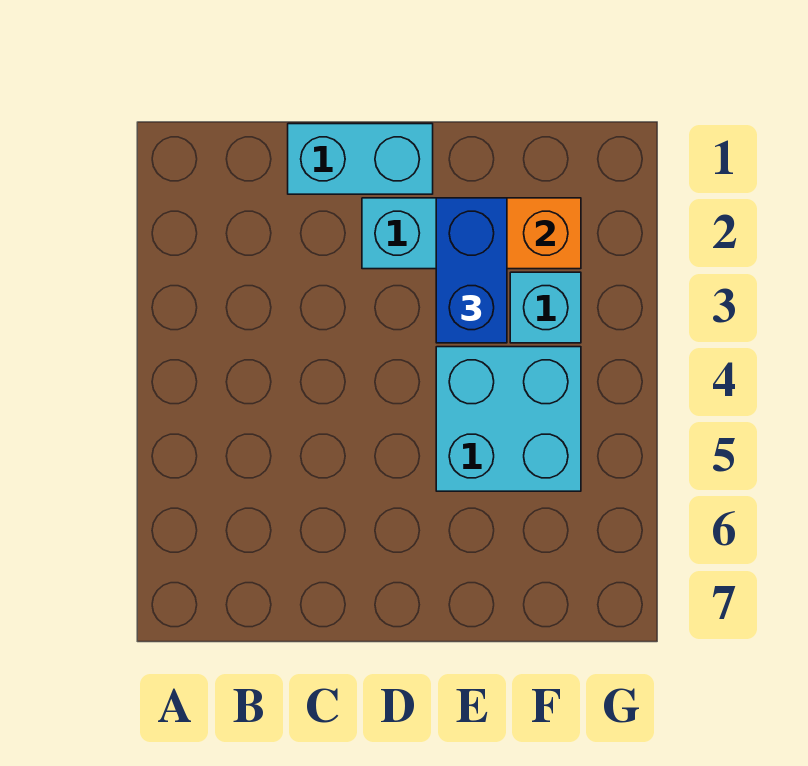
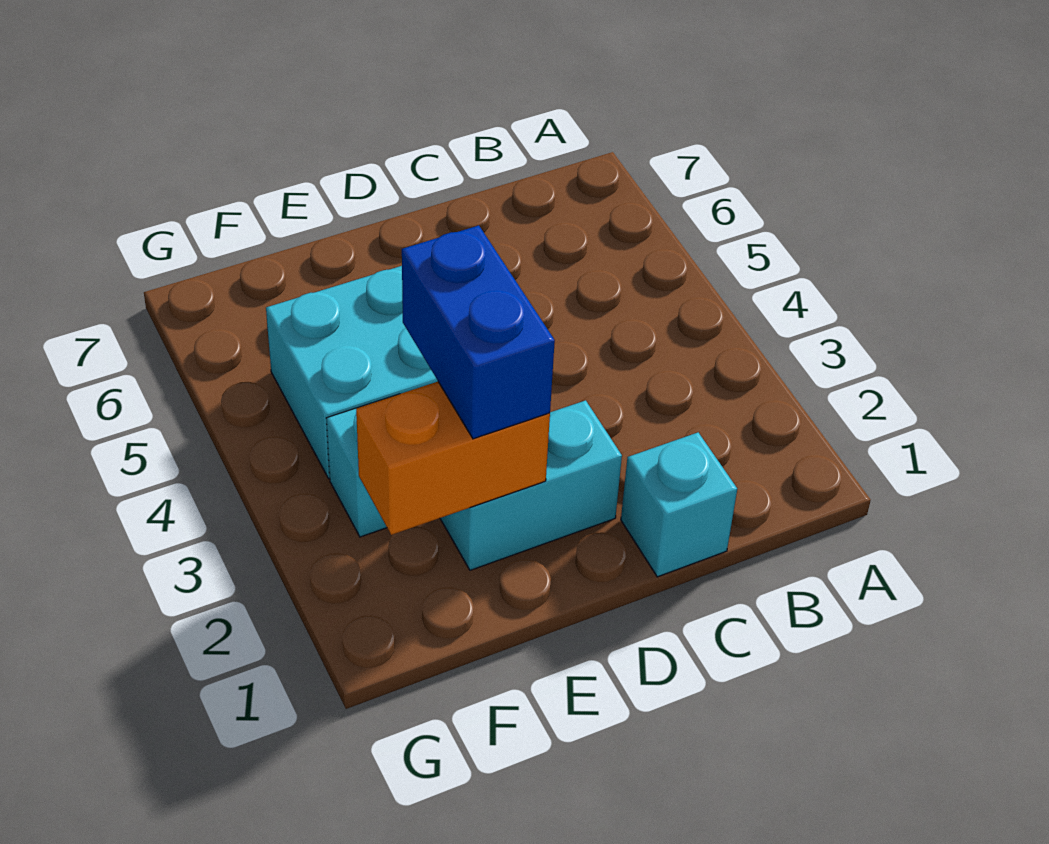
cyan brick C1:D1 level 1 -> cyan brick C1 level 1

